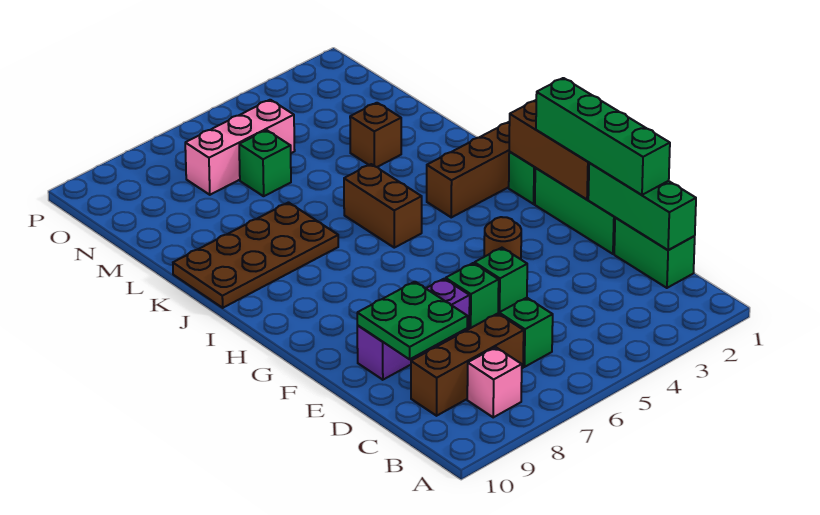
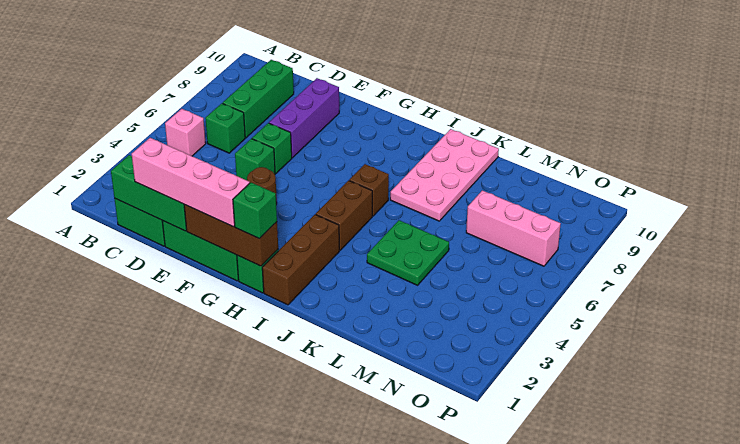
pink brick B8 level 1 -> pink brick B5 level 1
brown brick C7:C9 level 1 -> green brick C7:C9 level 1
green brick D1:G1 level 3 -> pink brick D1:G1 level 3
green plate D8:E9 level 2 -> green plate K4:L5 level 1
brown brick I5:J5 level 1 -> brown brick I4:I5 level 1
brown plate J7:K10 level 1 -> pink plate J7:K10 level 1
brown brick L3 level 1 -> brown brick I6 level 1
green brick M6 level 1 -> green brick H1 level 3
pink brick N5:N7 level 1 -> pink brick M7:O7 level 1

